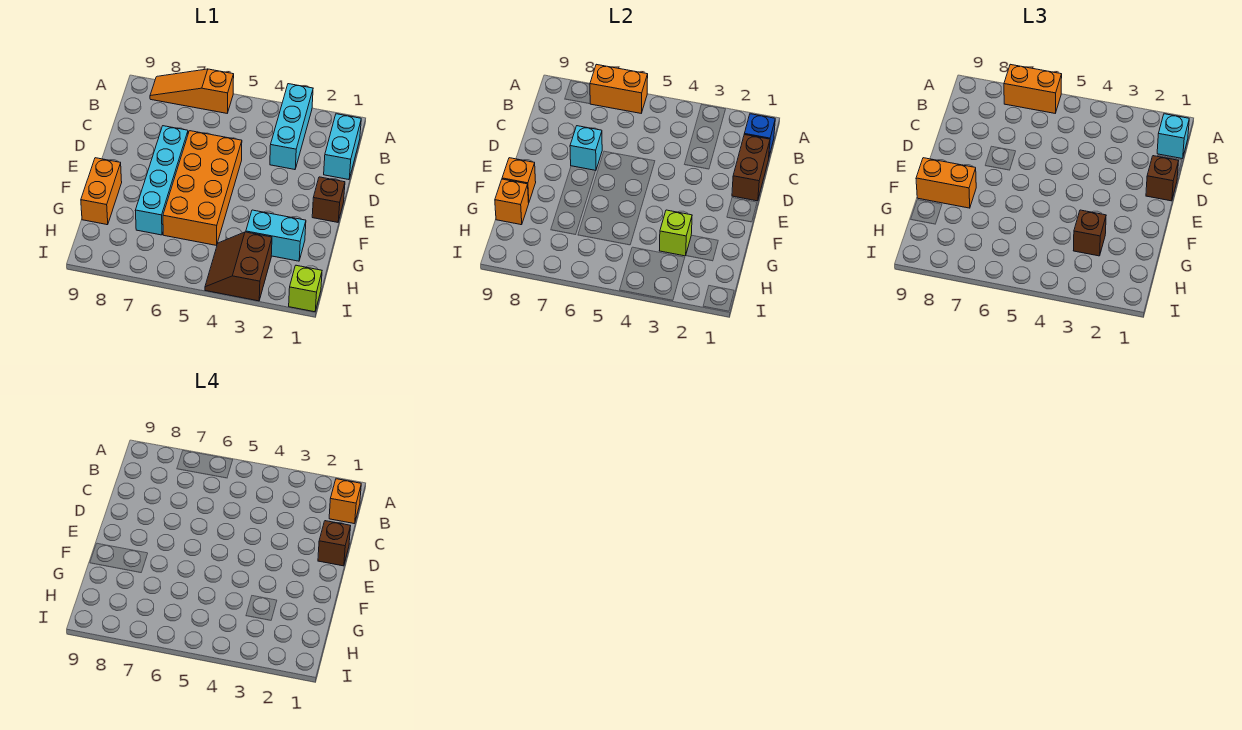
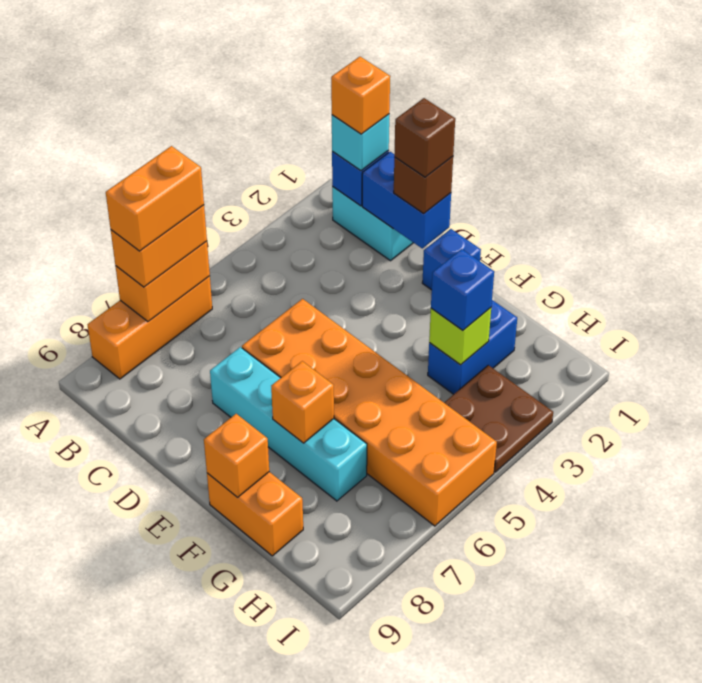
cyan brick A3:C3 level 1 -> none
orange slope A6:A8 level 1 top 6 -> orange brick A6:A8 level 1
brown brick C1:D1 level 2 -> blue brick C1:D1 level 2
orange brick D5:G6 level 1 -> orange brick D5:I6 level 1
cyan brick D7 level 2 -> none
brown brick E1 level 1 -> blue brick E1 level 1
orange brick F8:F9 level 3 -> orange brick A6:A7 level 4
cyan brick G2:G3 level 1 -> blue brick G2:G3 level 1
brown brick G3 level 3 -> blue brick G3 level 3
orange brick G9 level 2 -> orange brick F7 level 2
brown slope H3:I4 level 1 top 3 -> brown plate H3:I4 level 1
lime brick I1 level 1 -> none

